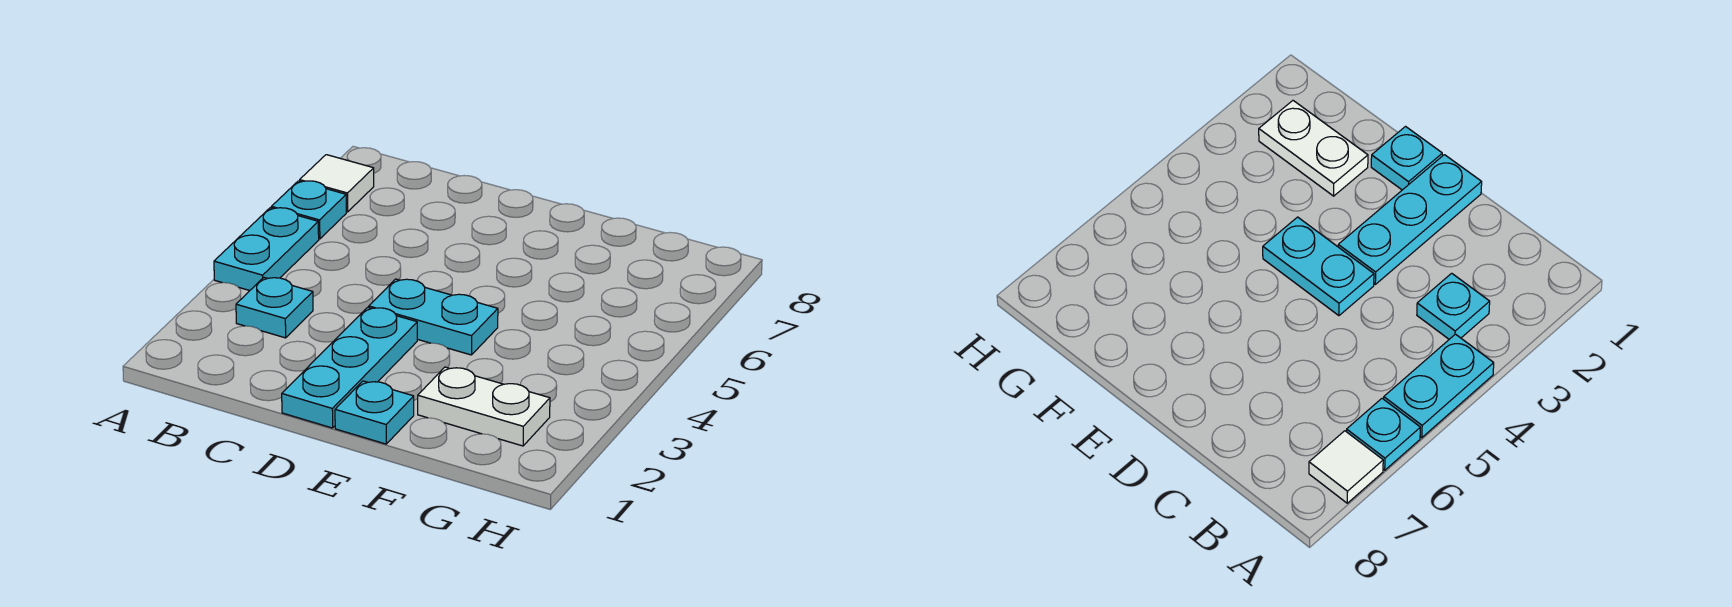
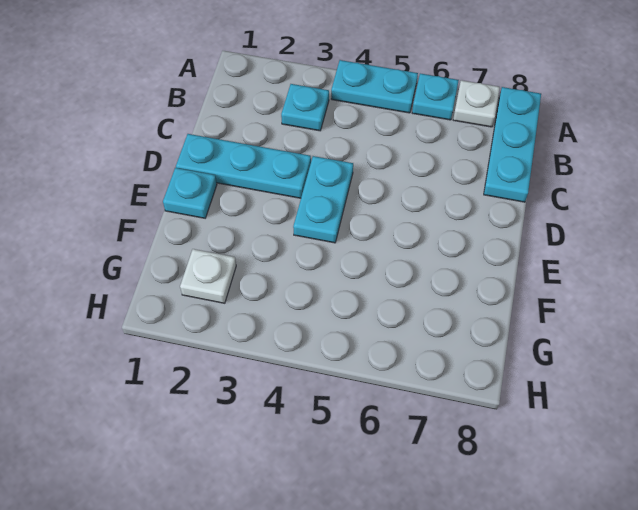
white tile A7 level 1 -> white plate A7 level 1
none -> cyan plate A8:C8 level 1
white plate F2:G2 level 1 -> white plate G2 level 1

